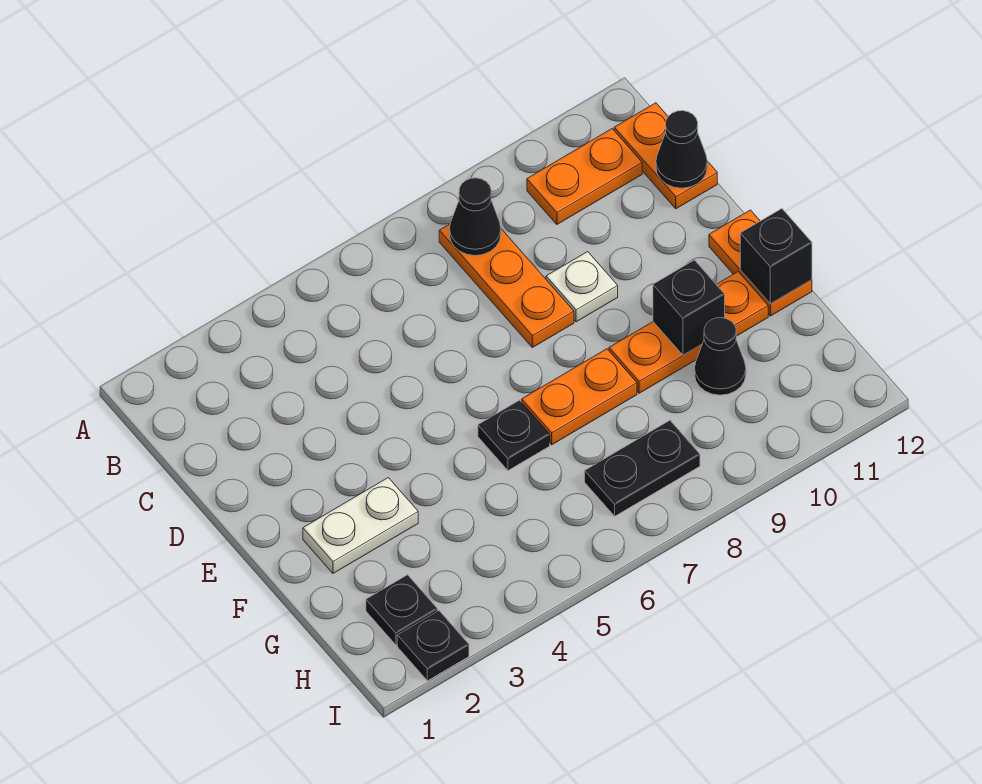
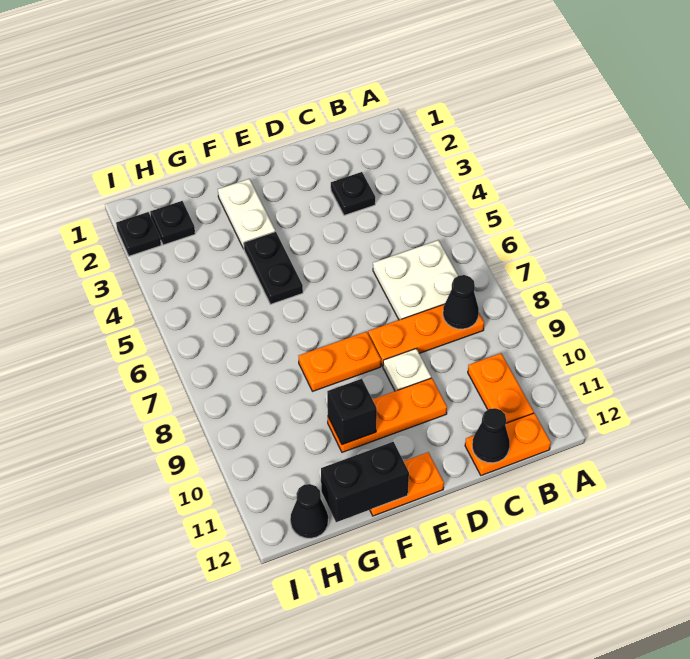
none -> white plate B6:C7 level 1
black plate F6 level 1 -> black plate C3 level 1
orange plate F7:F8 level 1 -> orange plate E8:F8 level 1
orange plate F9:F11 level 1 -> orange plate D10:F10 level 1
black brick F12 level 2 -> black brick F12:G12 level 2
black cone G10 level 1 -> black cone H12 level 1
black plate H7:H8 level 1 -> black plate F4:F5 level 1

